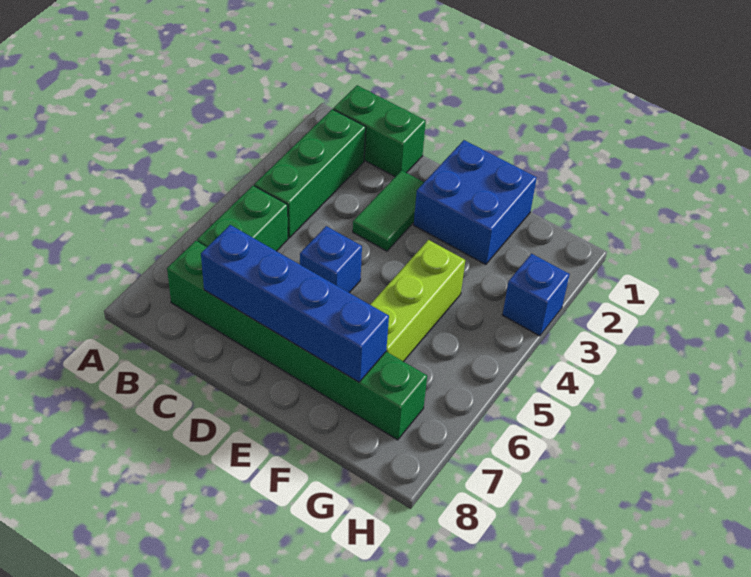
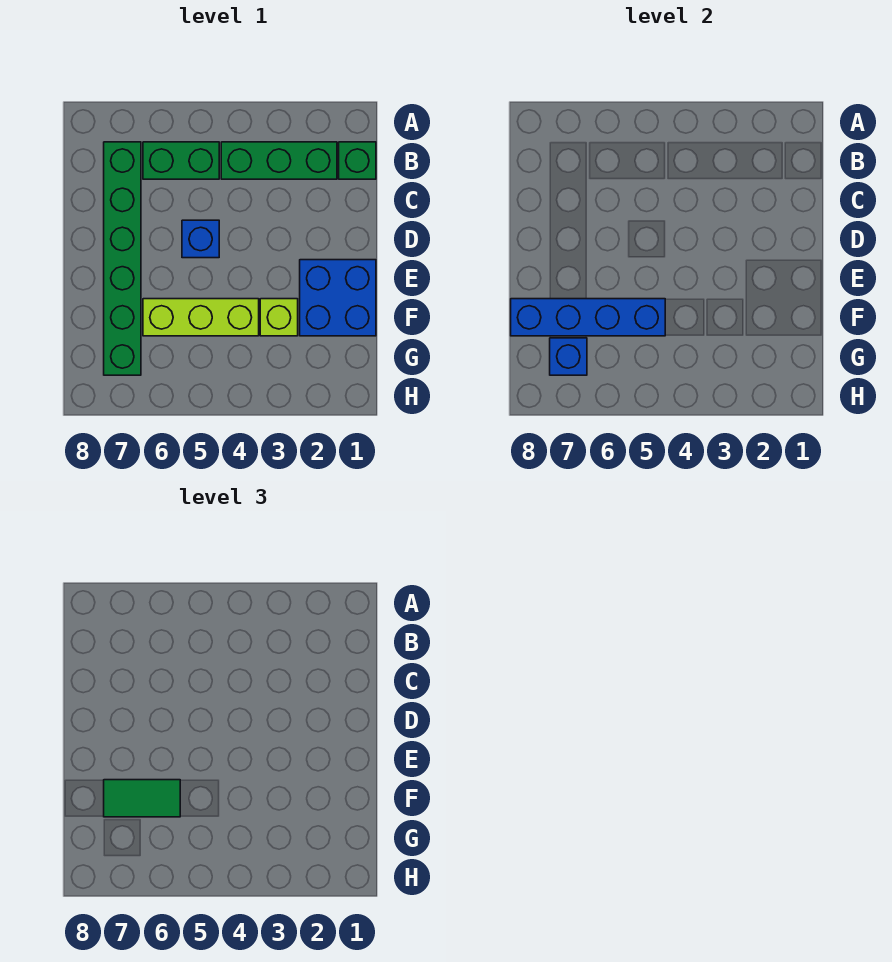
green brick B1:C1 level 1 -> green brick B1 level 1
blue brick C7:F7 level 2 -> blue brick F5:F8 level 2
green tile D2:D3 level 1 -> green tile F6:F7 level 3
none -> lime brick F3 level 1
blue brick H3 level 1 -> blue brick G7 level 2

